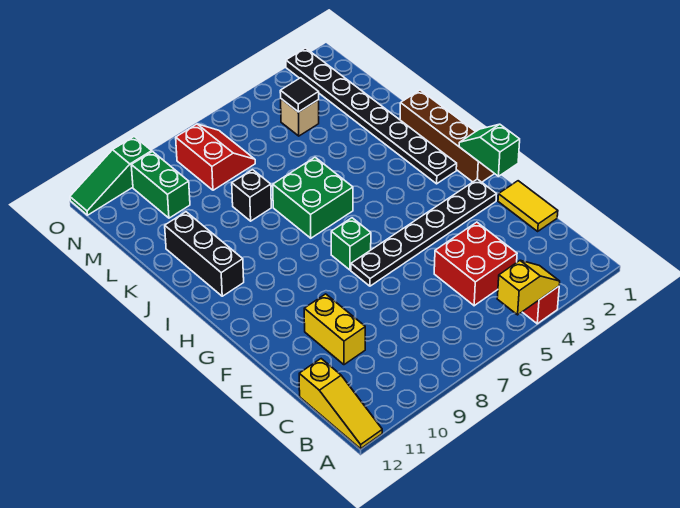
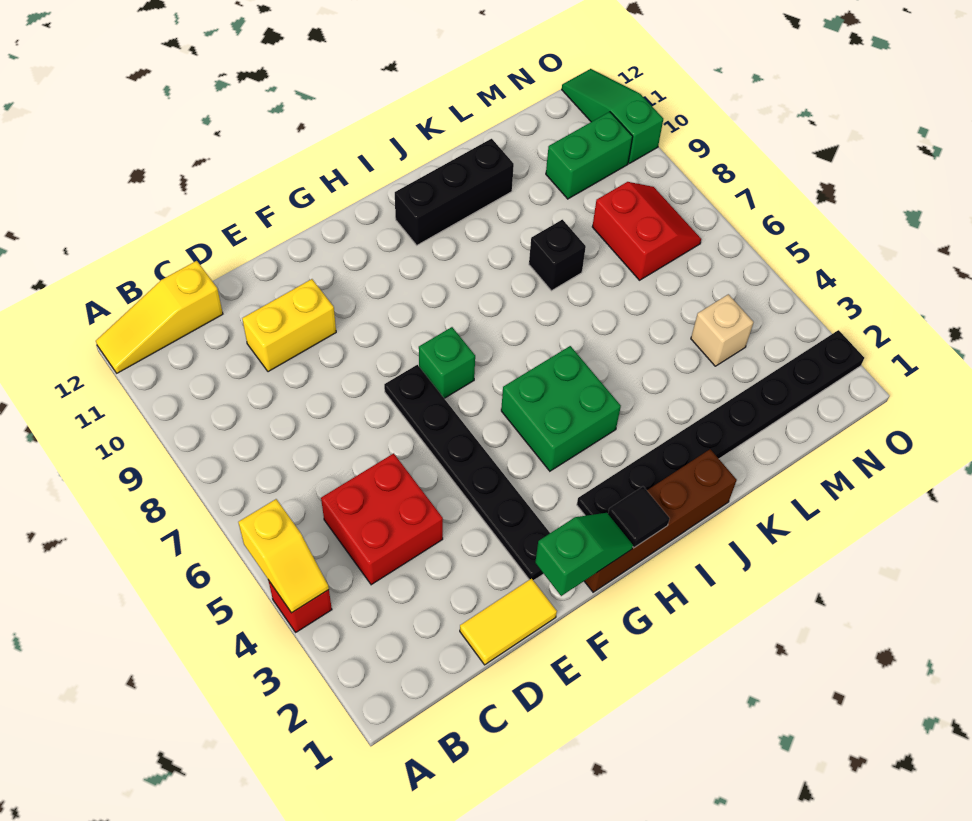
green brick I6:J7 level 1 -> green brick H4:I5 level 1
black tile M4 level 2 -> black tile H1 level 2
red slope M7:N8 level 1 top 8 -> red slope M7:N8 level 1 top M

